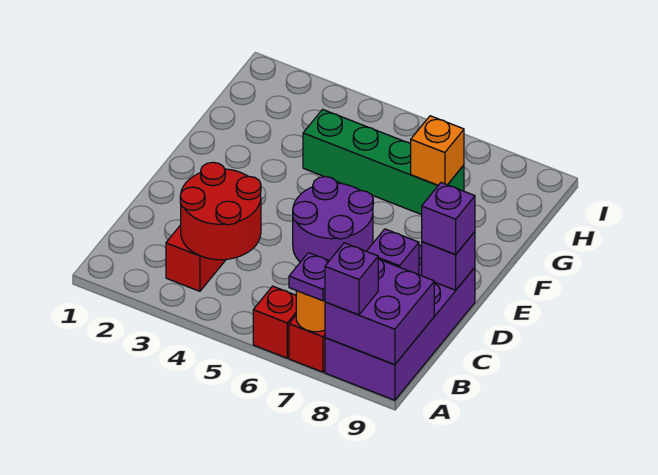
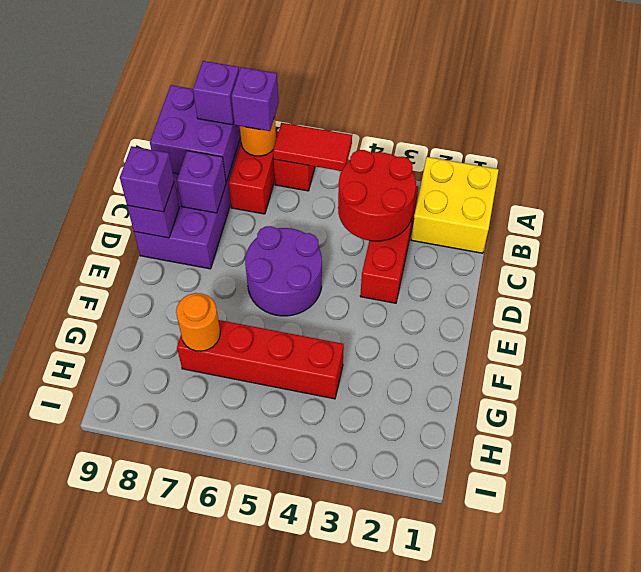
none -> yellow brick A1:B2 level 1
none -> red tile A5:A6 level 2
purple plate A7 level 3 -> purple brick A7 level 3
green brick G4:G7 level 1 -> red brick G4:G7 level 1
orange brick G7 level 2 -> orange round brick G7 level 2

